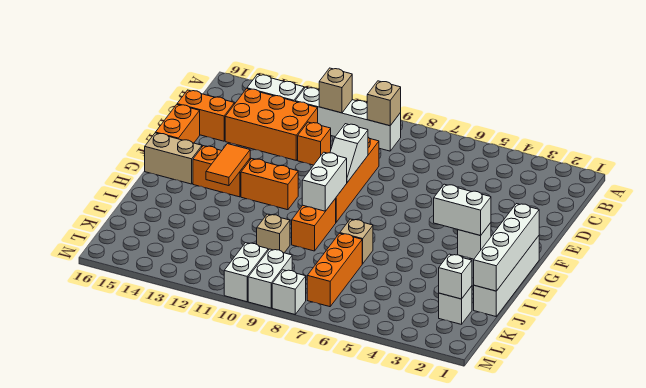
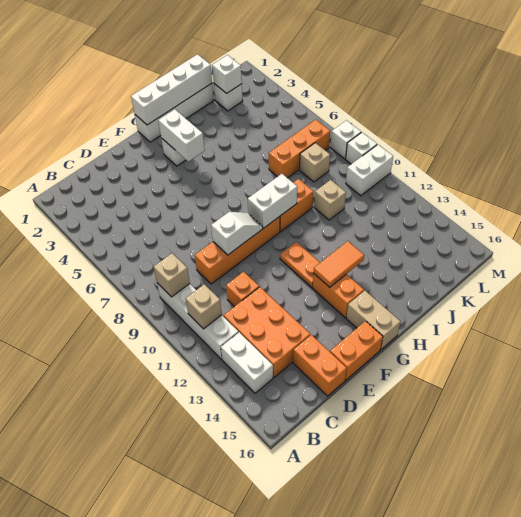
orange brick G11:G12 level 1 -> orange plate G11:G12 level 1
tan brick I7 level 1 -> tan brick K8 level 1
white brick L9:M9 level 1 -> white brick M9 level 1

